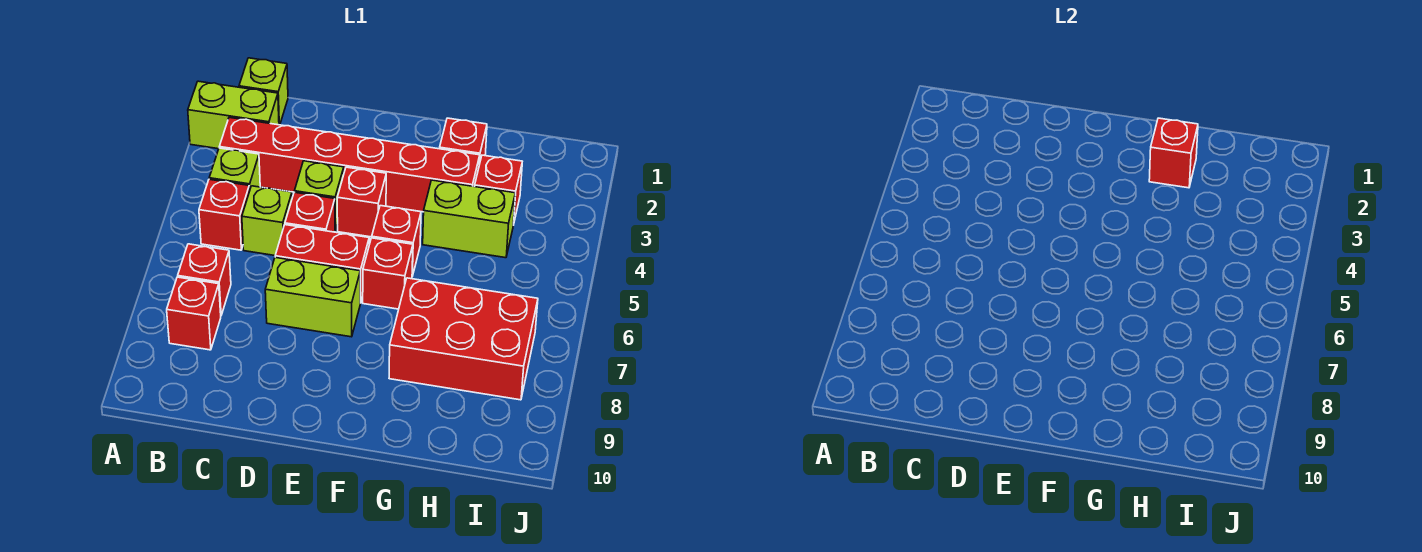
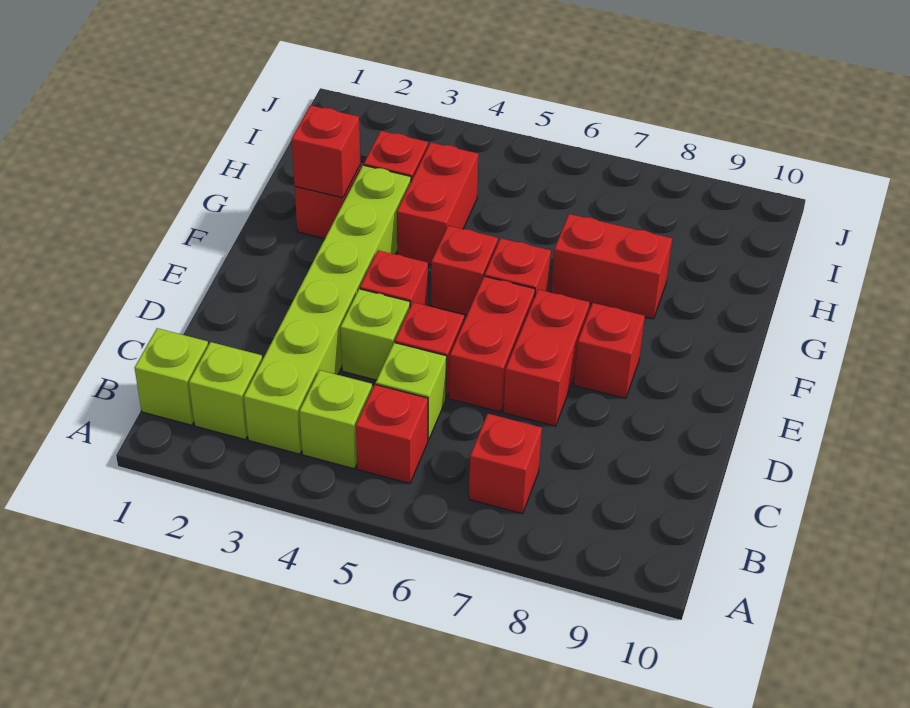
lime brick A2:B2 level 1 -> lime brick B2 level 1
red brick B3:G3 level 1 -> lime brick B3:G3 level 1
red brick B8 level 1 -> red brick E8 level 1
lime brick D7:E7 level 1 -> red brick D7:E7 level 1
lime brick G4:H4 level 1 -> red brick G4:H4 level 1
red brick G7:I8 level 1 -> red brick G7:G8 level 1

